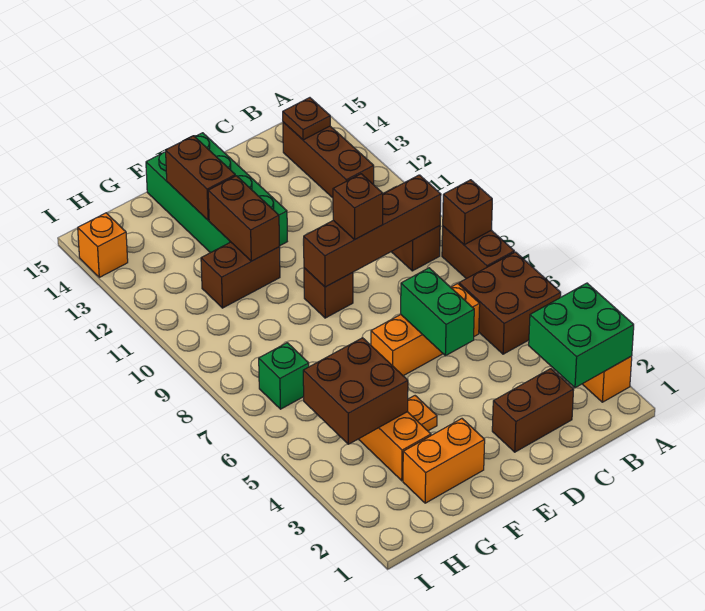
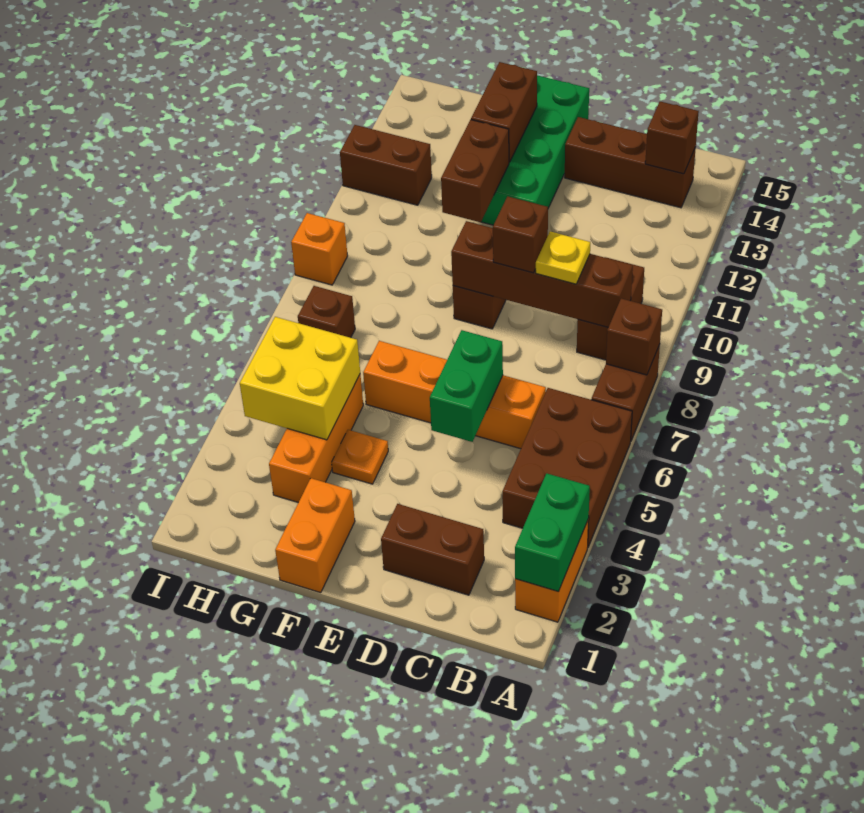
green brick A2:B3 level 2 -> green brick A2:A3 level 2
brown brick A5:B6 level 1 -> brown brick A4:B6 level 1
brown brick B12:B14 level 1 -> brown brick B14:D14 level 1
brown plate B14 level 2 -> brown brick B14 level 2
orange brick C6:E6 level 1 -> orange brick C6:F6 level 1
none -> yellow plate C9 level 3
orange brick F2:G2 level 1 -> orange brick F1:F2 level 1
brown brick F11:G11 level 1 -> brown brick H12:I12 level 1
brown brick G4:H5 level 2 -> yellow brick G4:H5 level 2
green brick H7 level 1 -> brown brick H7 level 1
orange brick I14 level 1 -> orange brick I9 level 1

